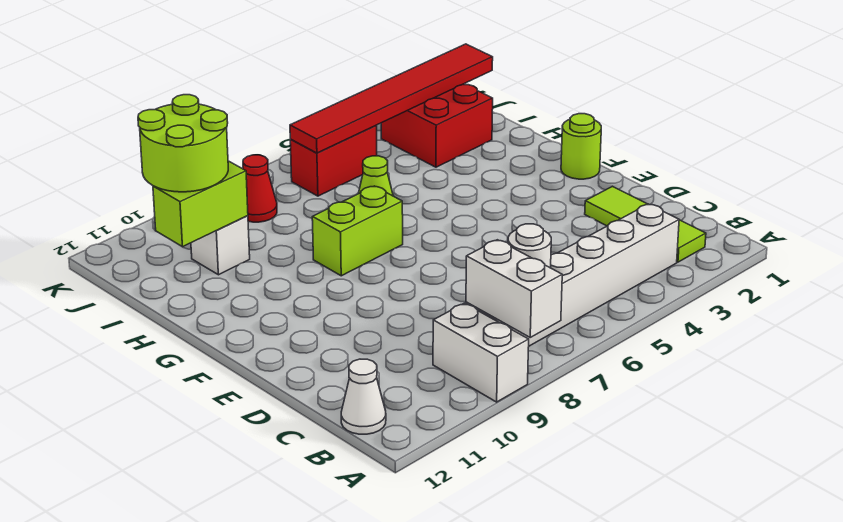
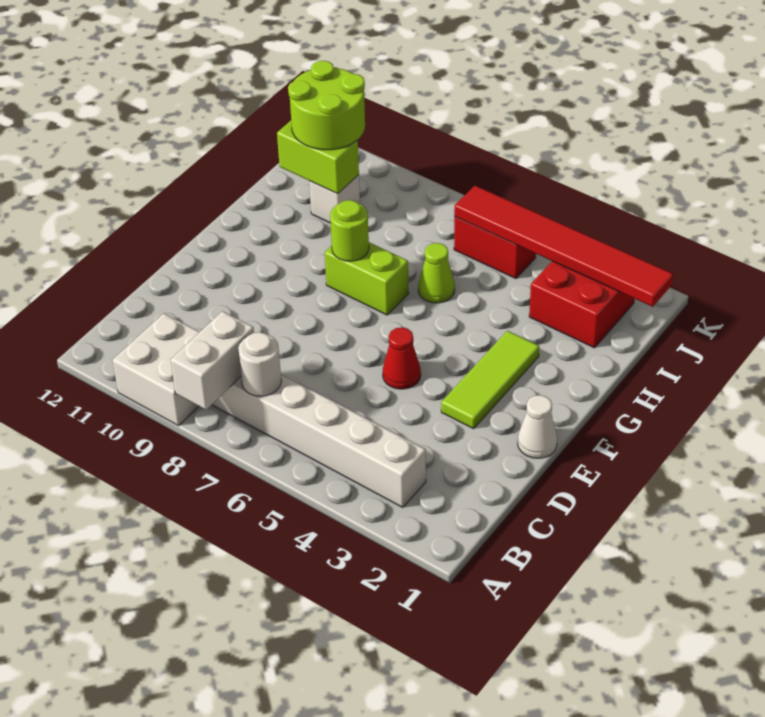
white brick A9:B9 level 1 -> white brick A9:B10 level 1
lime tile B2:D2 level 1 -> lime tile E3:G3 level 1
white cone B12 level 1 -> white cone E1 level 1
lime round brick F1 level 1 -> lime round brick G8 level 2
red cone J8 level 1 -> red cone E5 level 1

